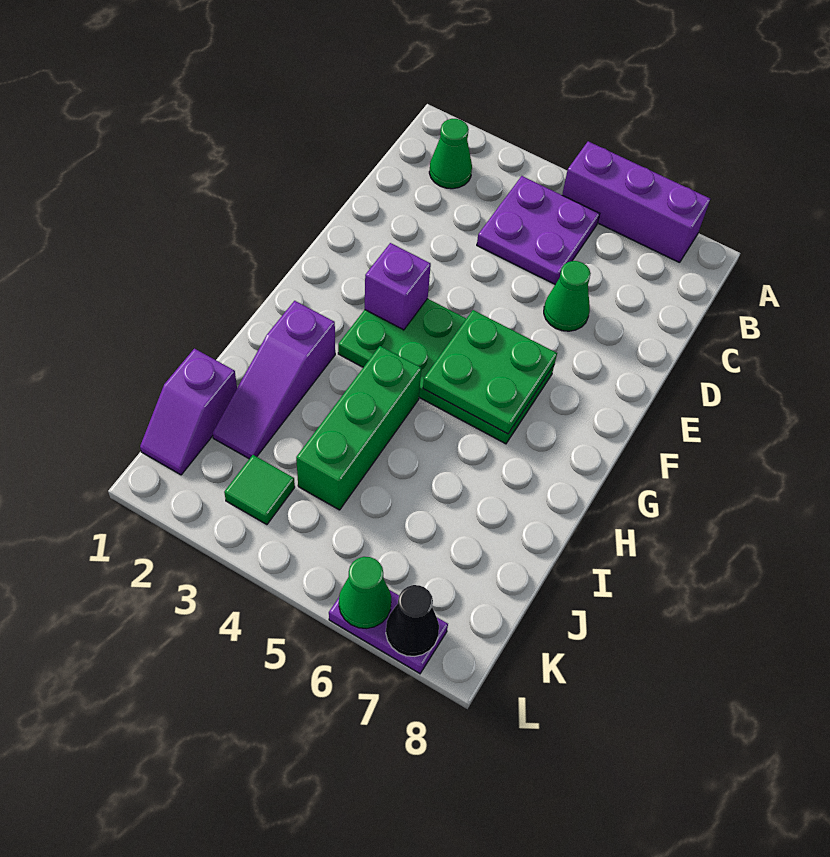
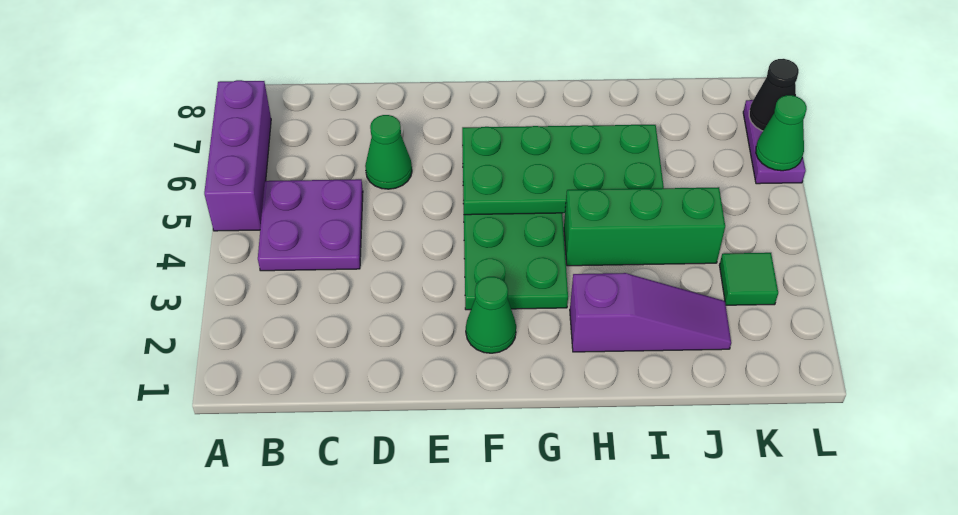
green cone B2 level 1 -> green cone F2 level 1
purple brick F3 level 2 -> none
green plate F5:G6 level 2 -> green plate F5:I6 level 2
purple slope J1:K1 level 1 top J -> none

